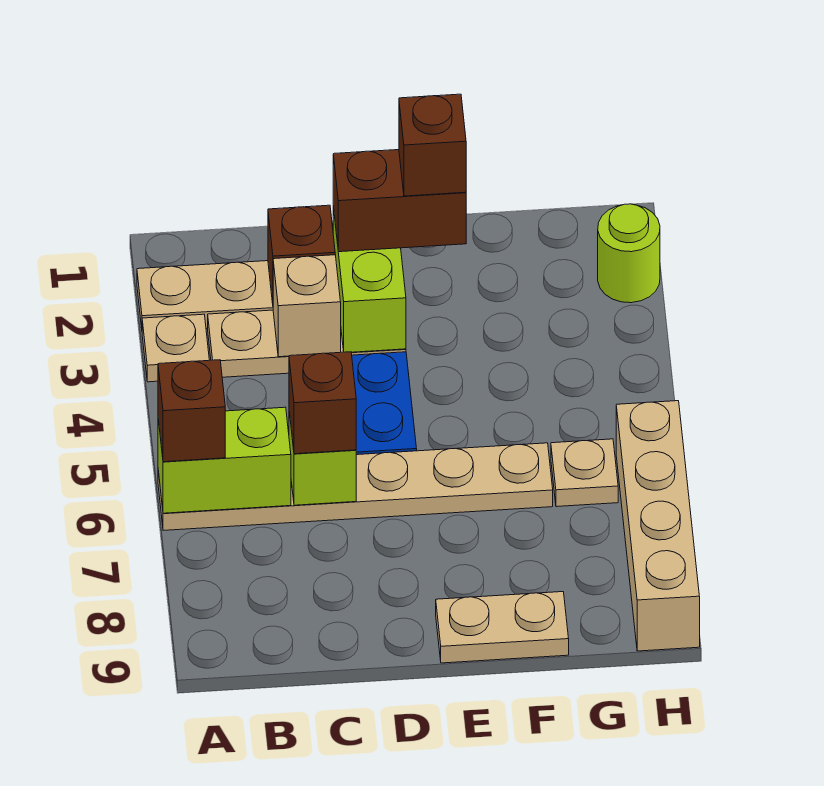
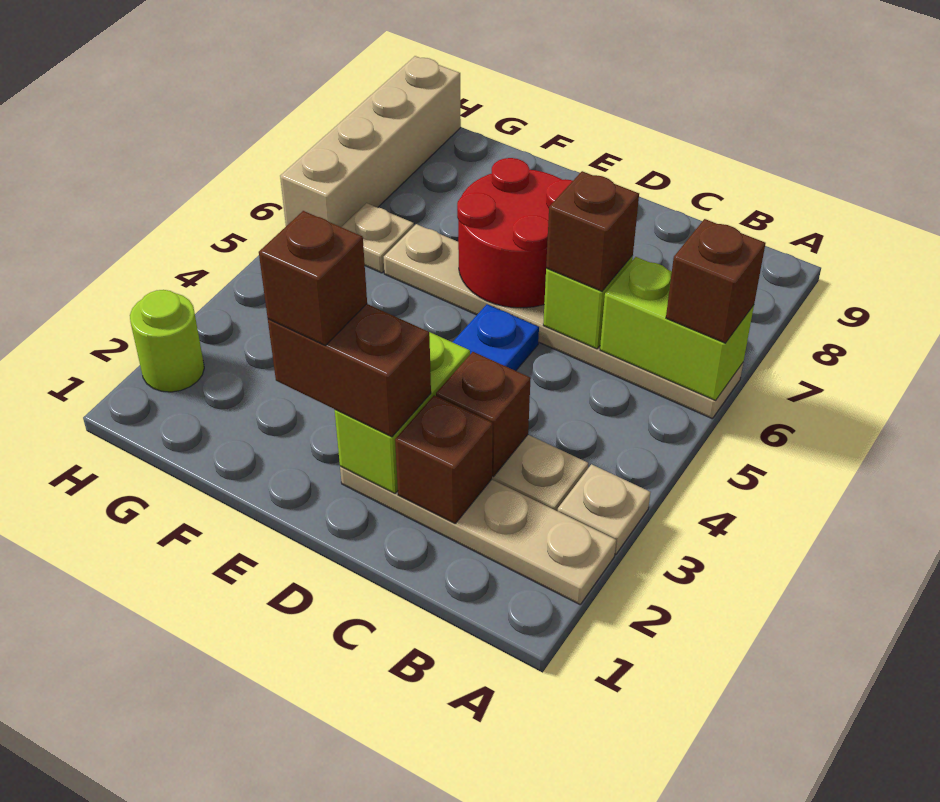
tan brick C3 level 2 -> brown brick C3 level 2
none -> red round brick D6:E7 level 2
tan plate E9:F9 level 1 -> none

